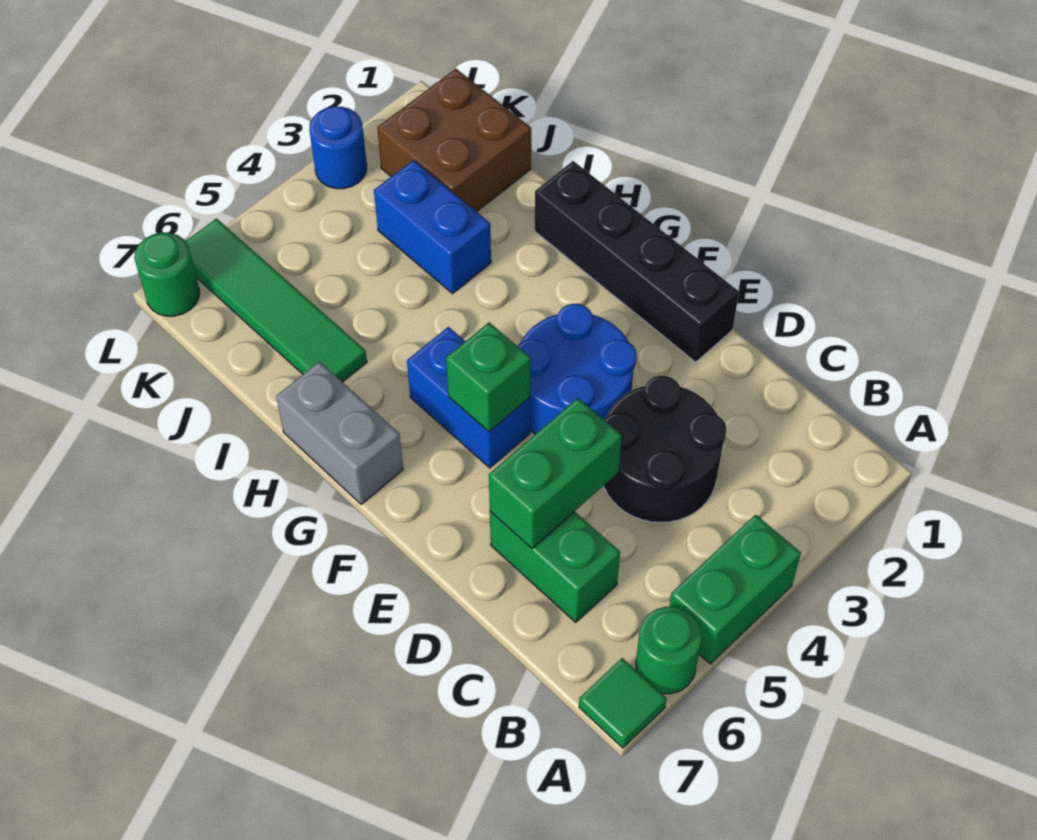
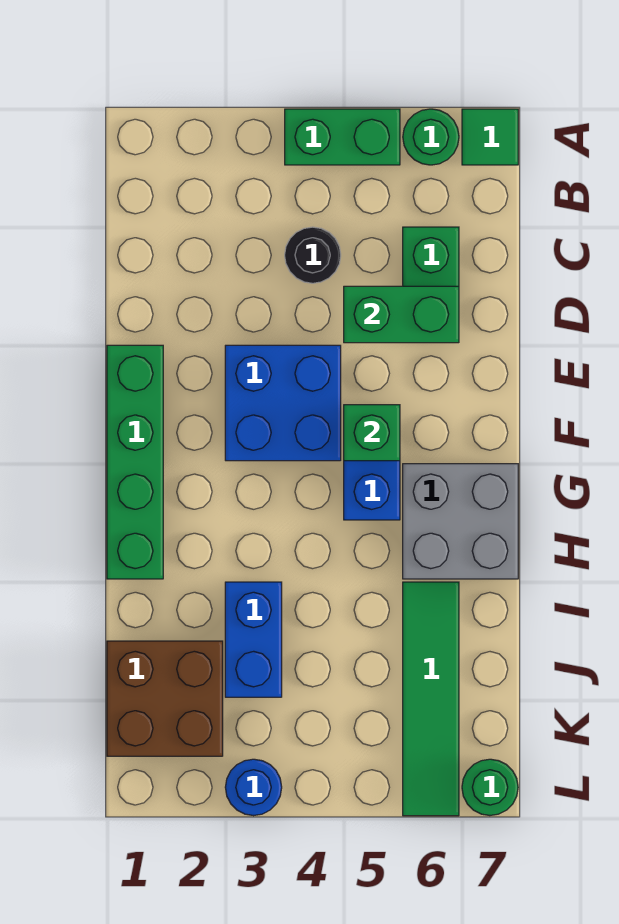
black round brick C3:D4 level 1 -> black round brick C4 level 1
black brick E1:H1 level 1 -> green brick E1:H1 level 1
blue round brick E3:F4 level 1 -> blue brick E3:F4 level 1
grey brick G7:H7 level 1 -> grey brick G6:H7 level 1

